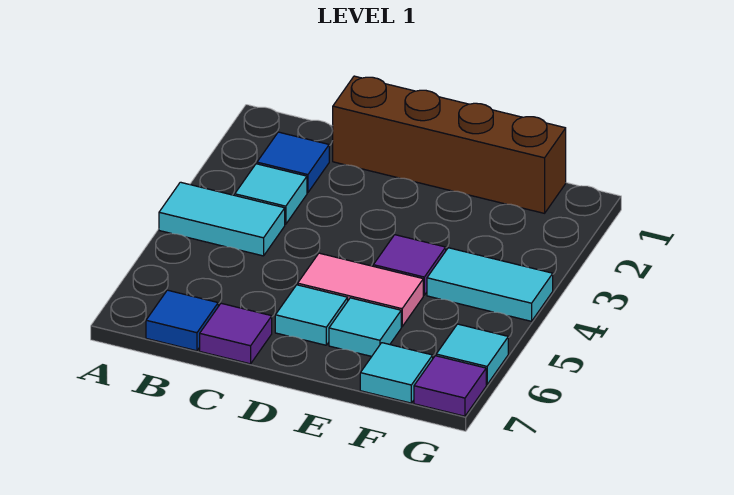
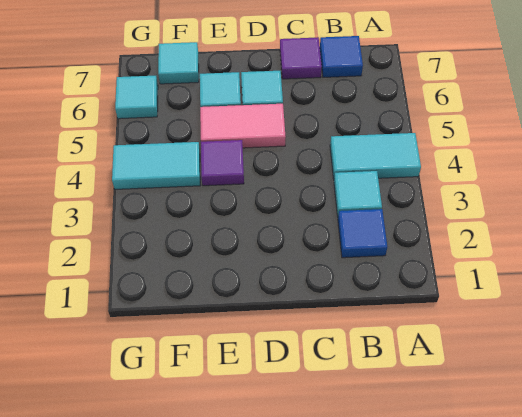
brown brick C1:F1 level 1 -> none
purple tile G7 level 1 -> none

